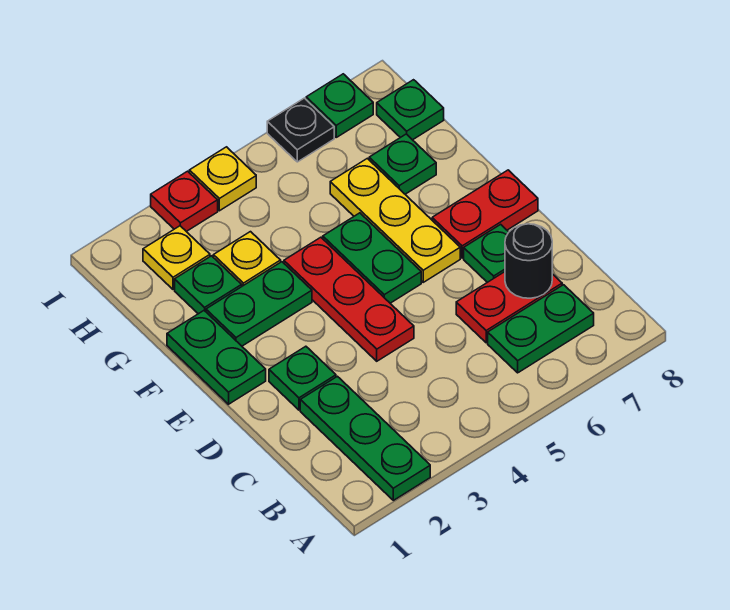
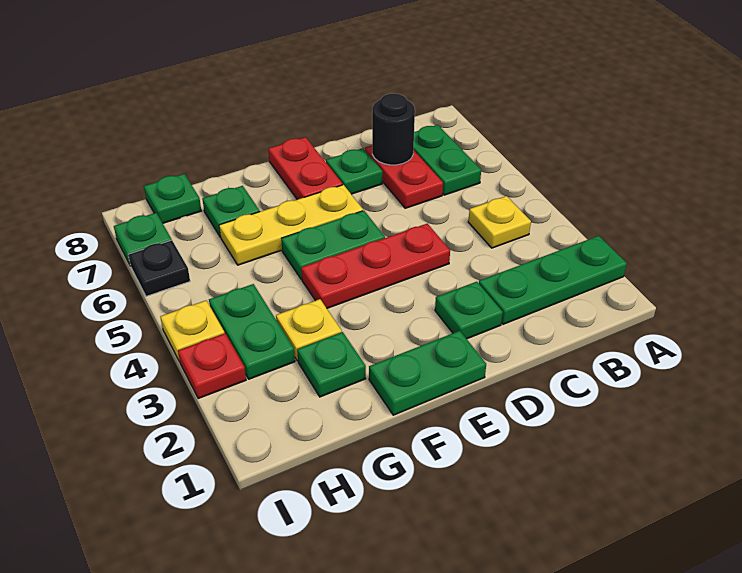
green plate F2:F3 level 1 -> green plate H3:H4 level 1
yellow plate H2 level 1 -> yellow plate B4 level 1

